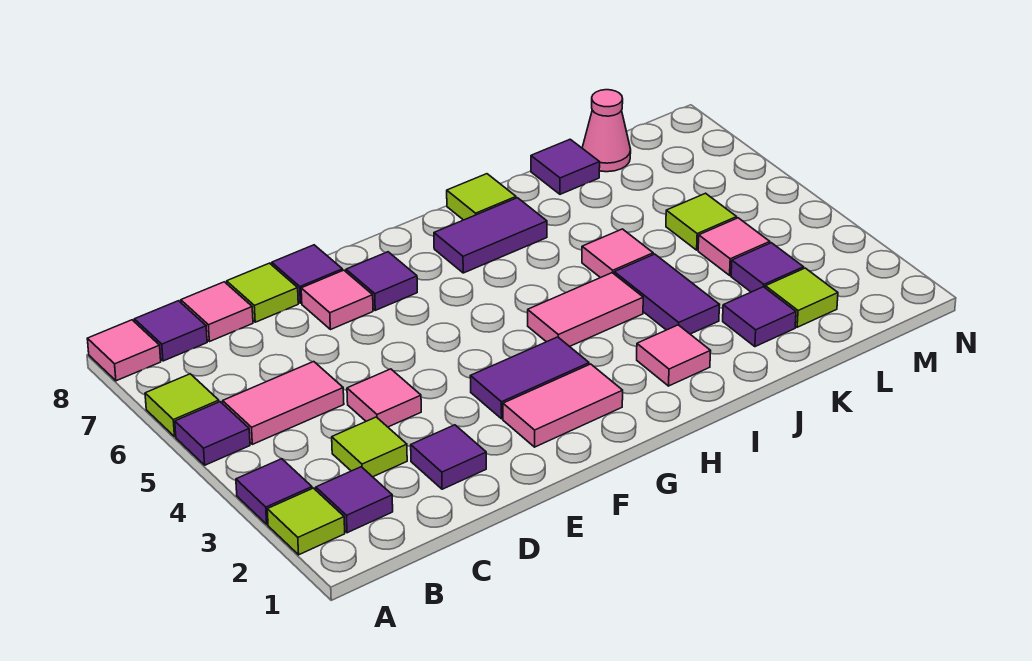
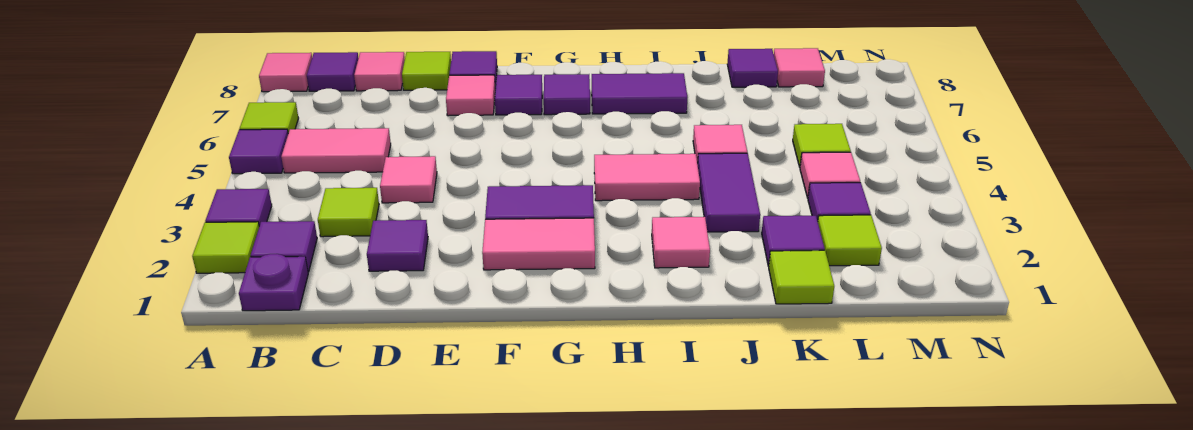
none -> purple plate B1 level 1
none -> purple tile G7 level 1
lime tile I8 level 1 -> lime tile K1 level 1
pink cone L8 level 1 -> pink tile L8 level 1

